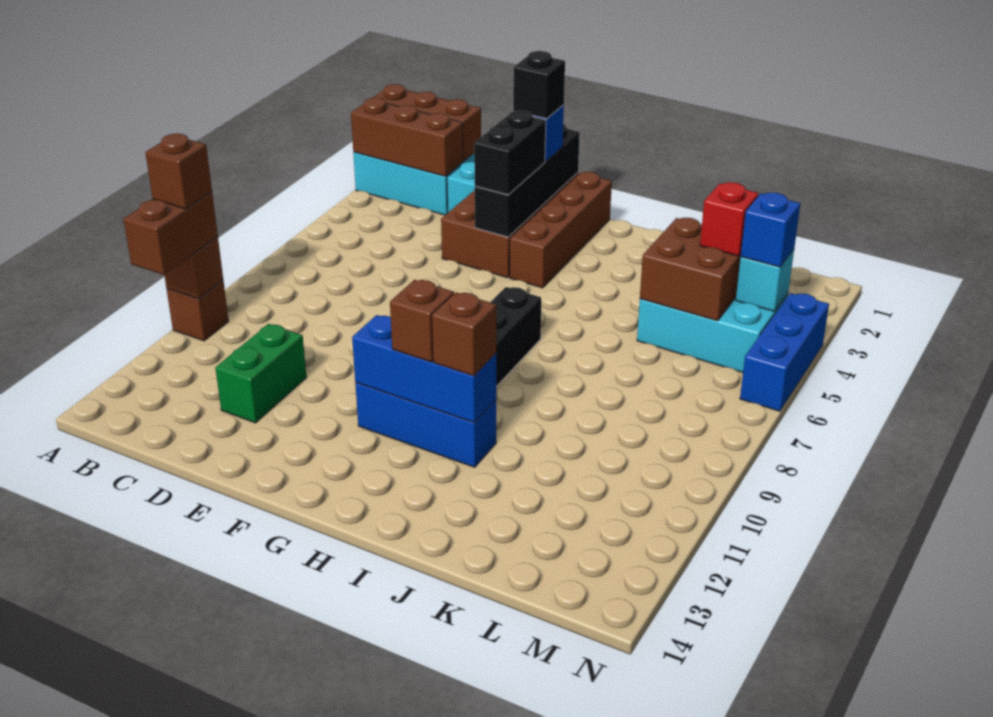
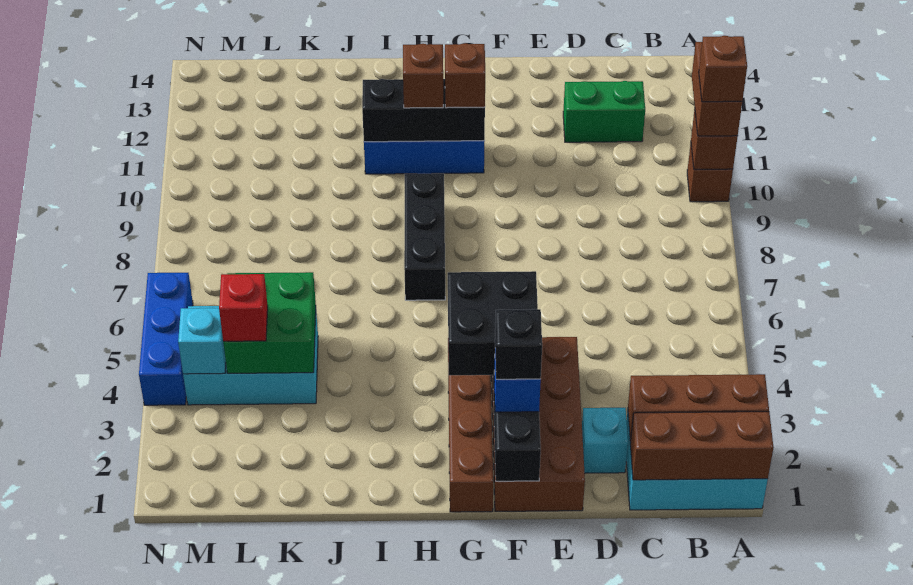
green brick D11:D12 level 1 -> green brick C12:D12 level 1
black brick F3:F4 level 3 -> black brick F3:G4 level 3
blue brick G11:I11 level 2 -> black brick G11:I11 level 2
brown brick I11 level 3 -> brown brick G11 level 3
brown brick K4:L5 level 2 -> green brick K4:L5 level 2
blue brick M4 level 3 -> none

